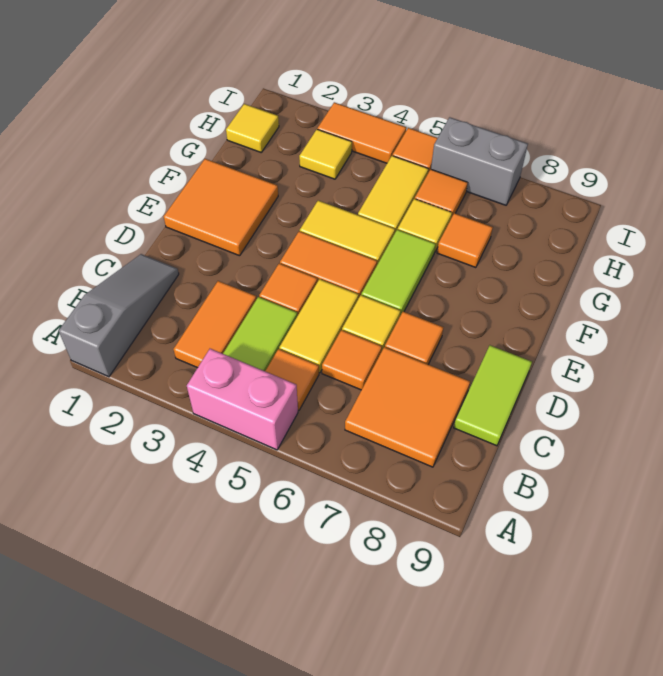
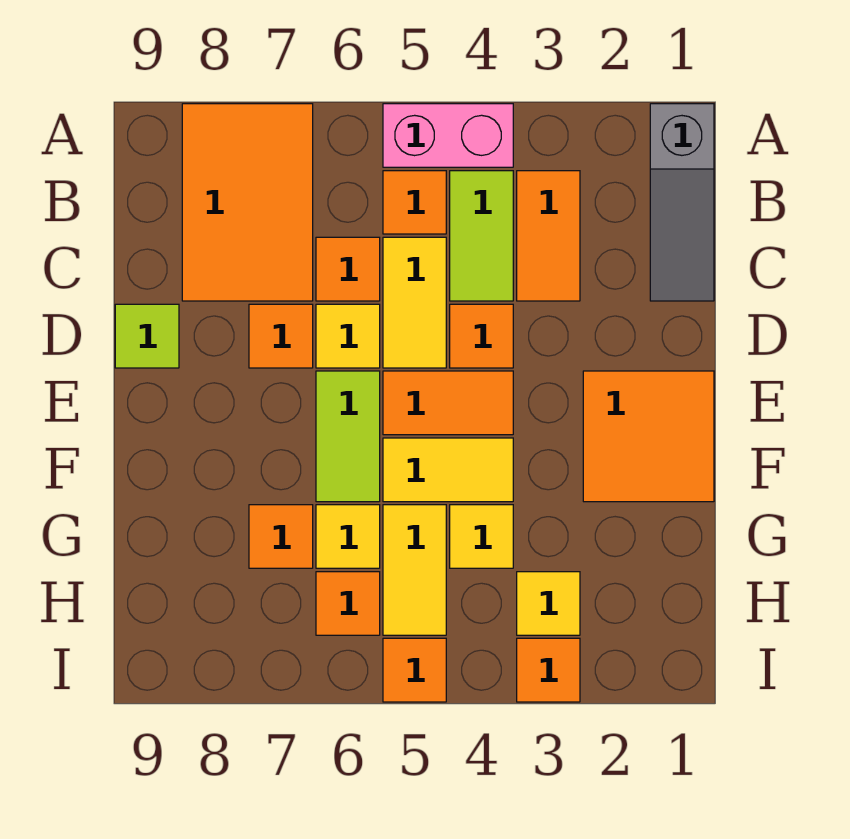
orange tile B7:C8 level 1 -> orange tile A7:C8 level 1
lime tile C9:D9 level 1 -> lime tile D9 level 1
yellow tile H1 level 1 -> yellow tile G4 level 1
orange tile I3:I4 level 1 -> orange tile I3 level 1
grey brick I6:I7 level 1 -> none

